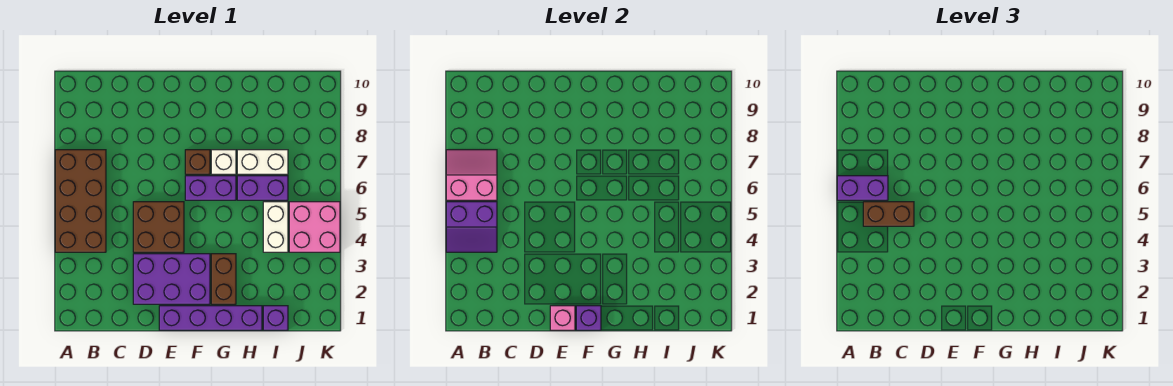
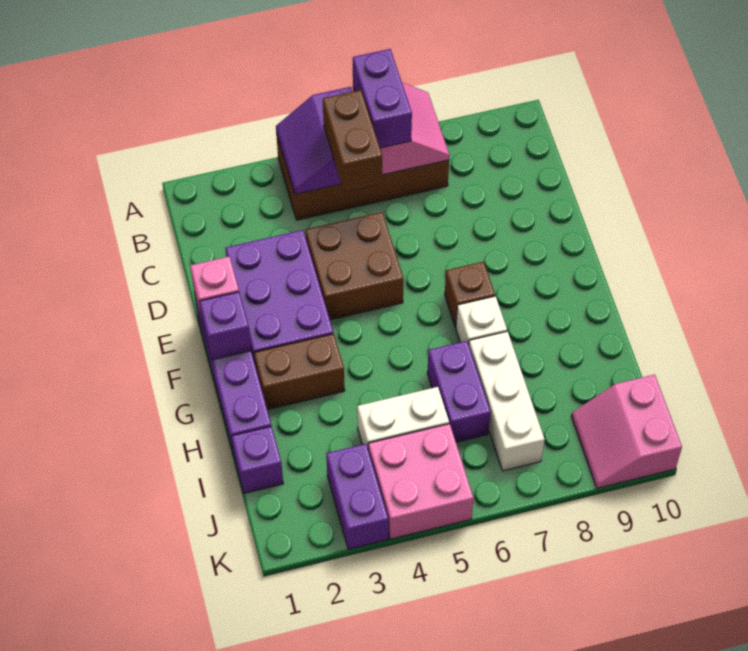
purple brick F6:G6 level 1 -> purple brick J3:K3 level 1
white brick H7:I7 level 1 -> white brick H7:J7 level 1
none -> pink slope J9:K10 level 1 top 10

